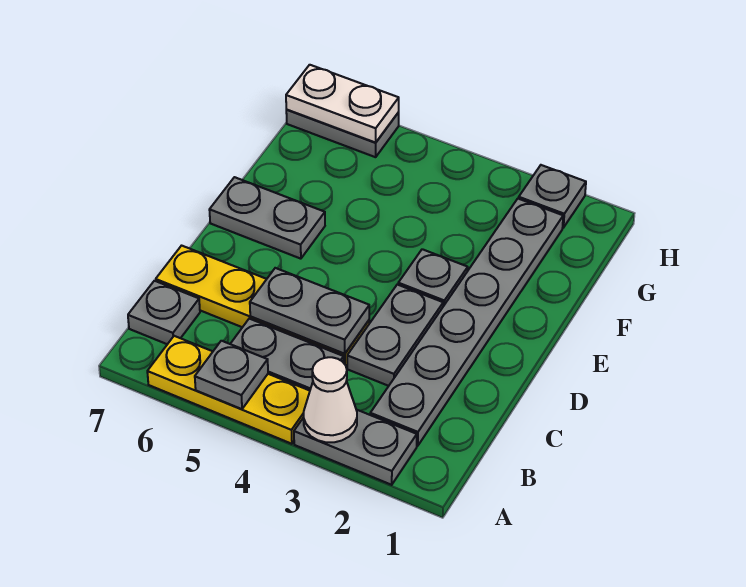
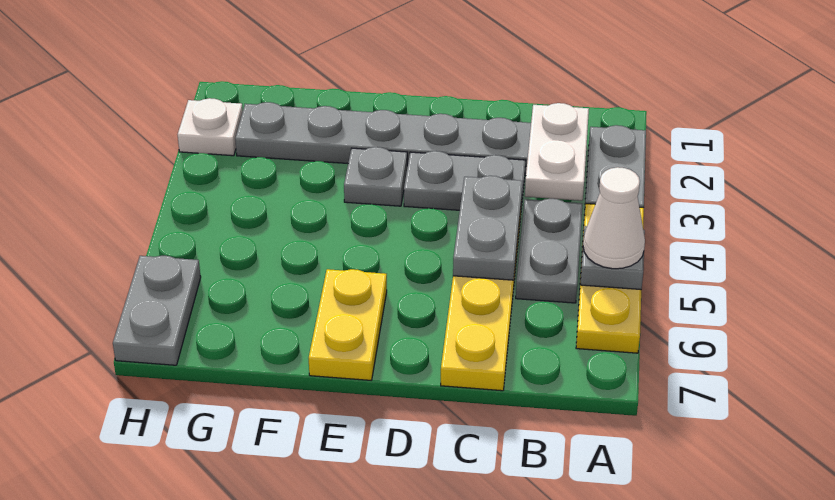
white cone A3 level 2 -> white cone A5 level 3
grey plate B7 level 1 -> none
grey plate E6:E7 level 1 -> yellow plate E6:E7 level 1
grey plate H2 level 1 -> white plate H2 level 1
white plate H6:H7 level 2 -> white plate B2:B3 level 2

